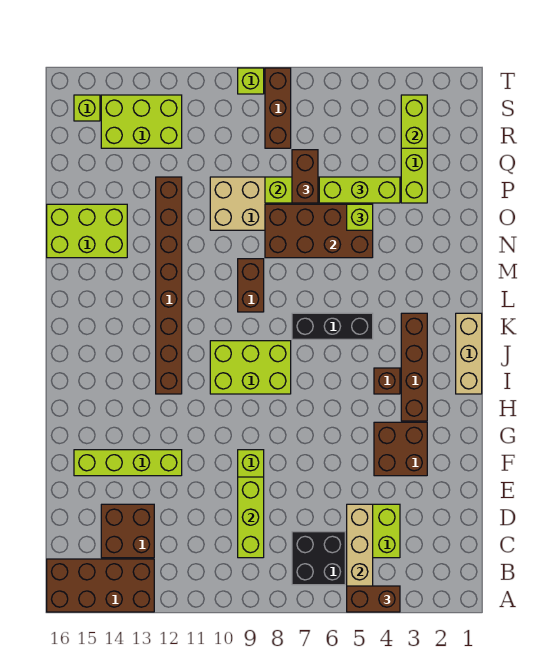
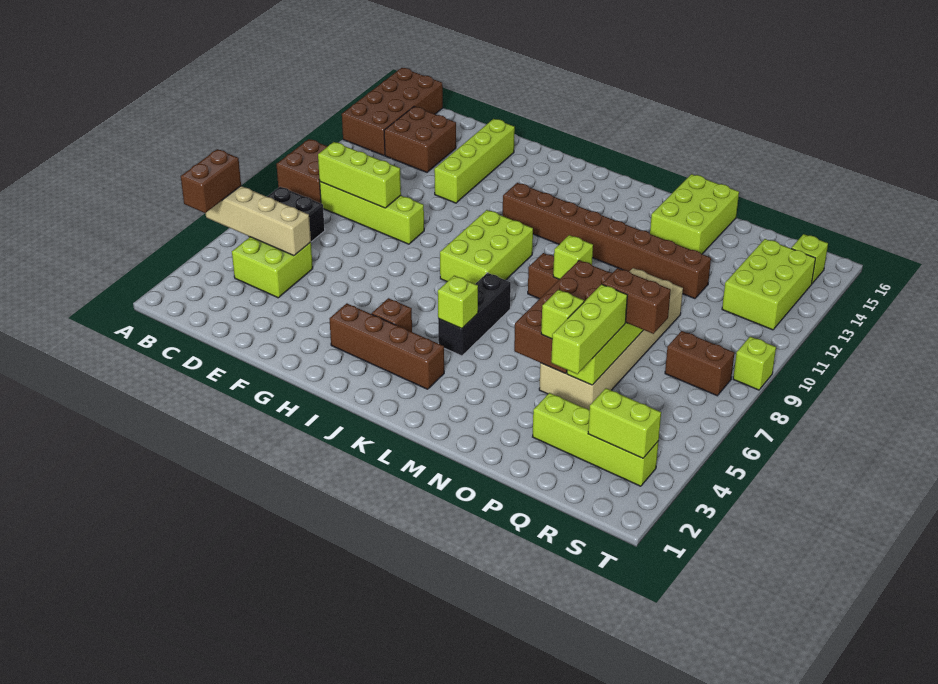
brown brick F3:G4 level 1 -> brown brick A9:B10 level 1
tan brick I1:K1 level 1 -> none
none -> lime brick K5 level 2
none -> lime brick M9 level 2
brown brick R8:T8 level 1 -> brown brick R8:S8 level 1

